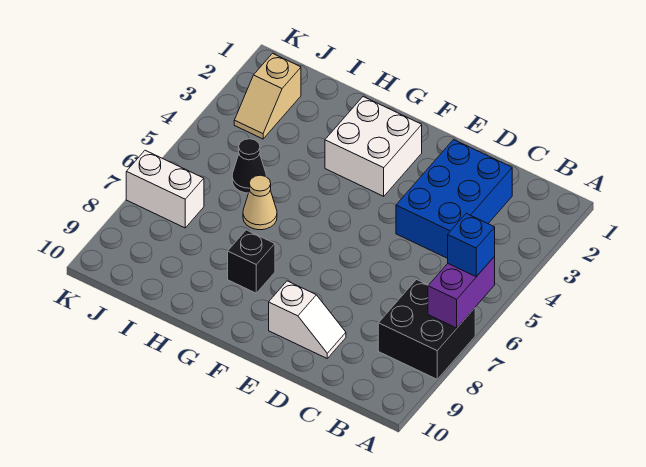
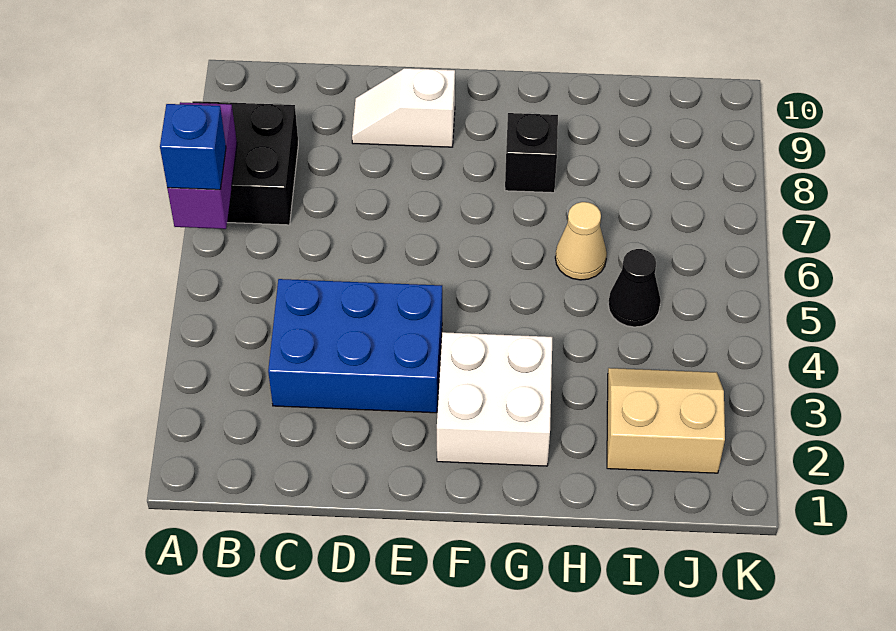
blue brick C2:D4 level 1 -> blue brick C3:E4 level 1
tan slope J2:J3 level 1 top 2 -> tan slope I2:J3 level 1 top 2
white brick J7:K7 level 1 -> none

